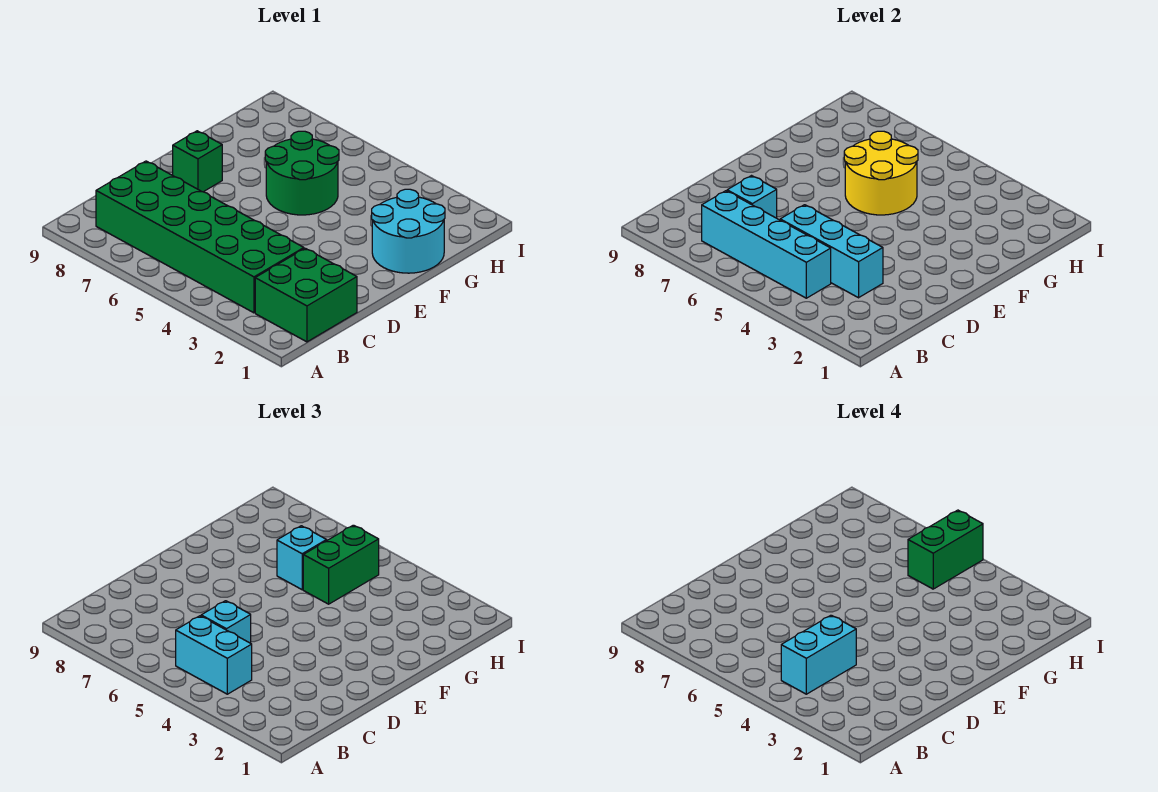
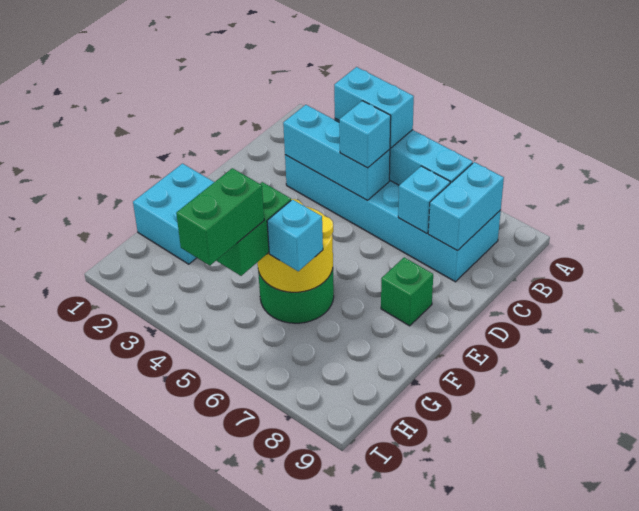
green brick B1:C2 level 1 -> none
green brick B3:C8 level 1 -> cyan brick B3:C8 level 1
cyan brick B4:C4 level 4 -> cyan brick B8:C8 level 2
cyan round brick F1:G2 level 1 -> cyan brick F1:G2 level 1

